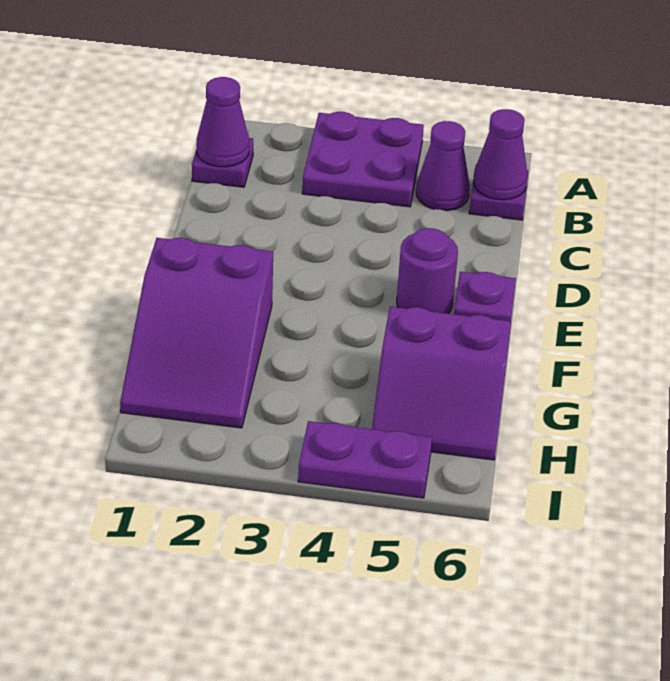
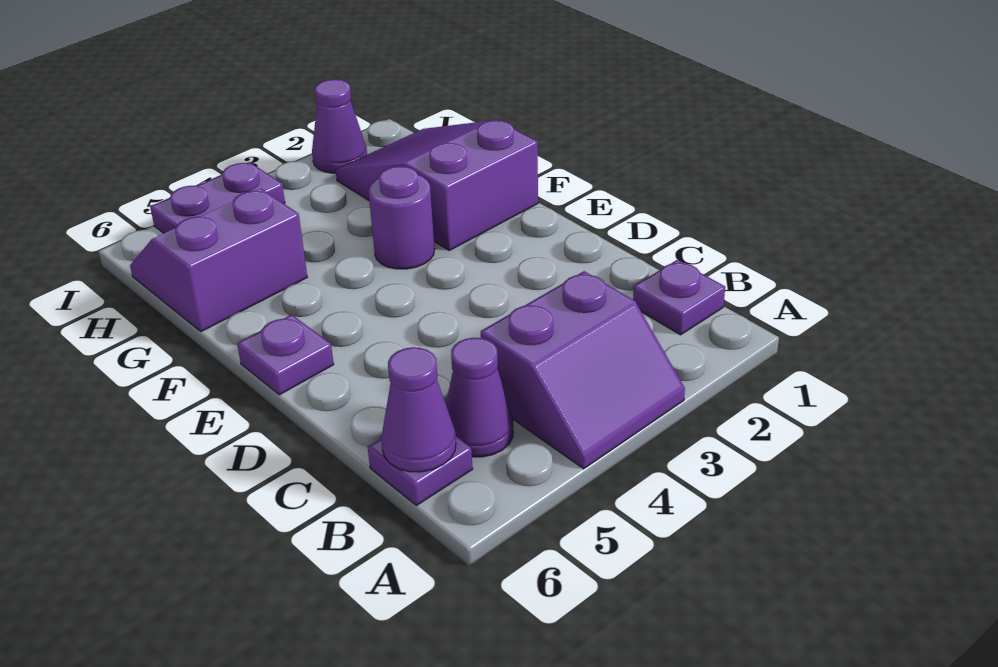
purple plate A3:B4 level 1 -> purple slope A3:B4 level 1 top B
purple cone B1 level 2 -> purple cone I2 level 1
purple round brick E5 level 1 -> purple round brick F3 level 1

